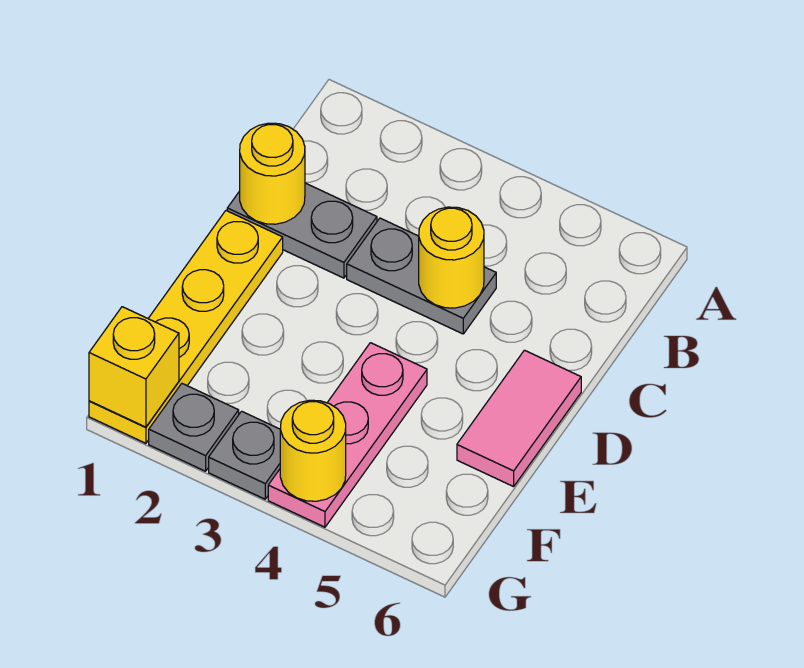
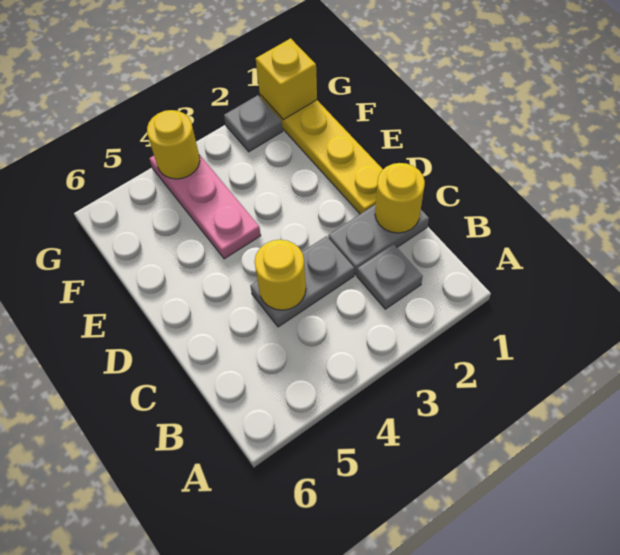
pink tile D6:E6 level 1 -> none
grey plate G3 level 1 -> grey plate B2 level 1

